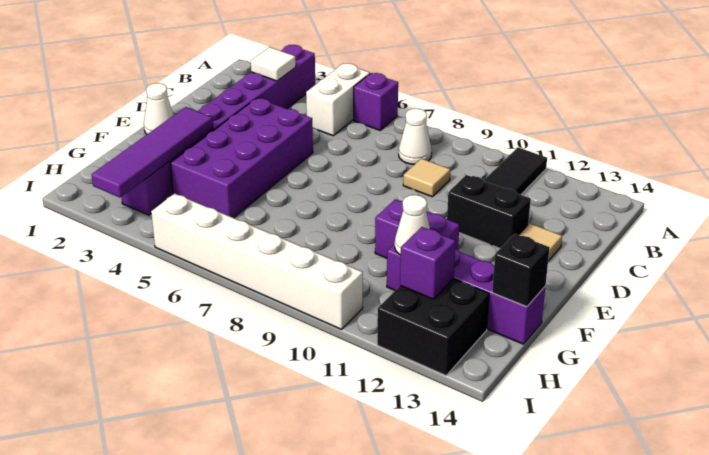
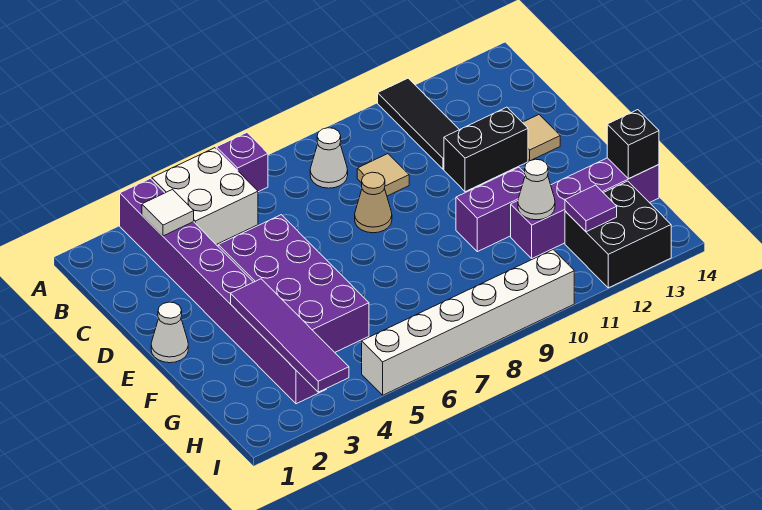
white brick A5:B5 level 1 -> white brick A4:B5 level 1
none -> tan cone D8 level 1
purple brick H12 level 2 -> purple tile H12 level 2

